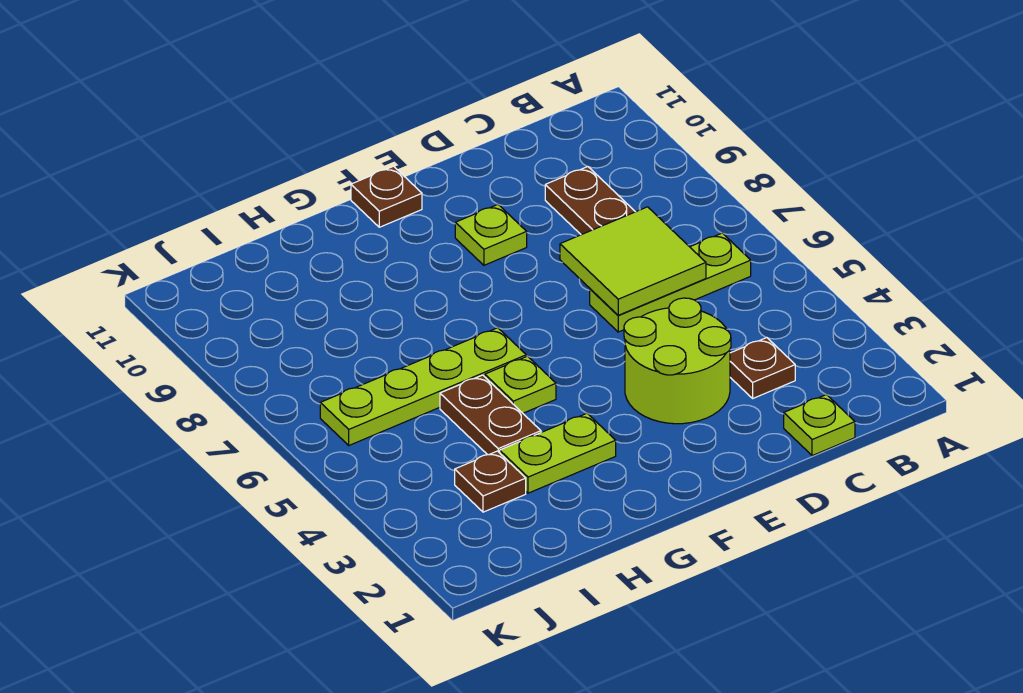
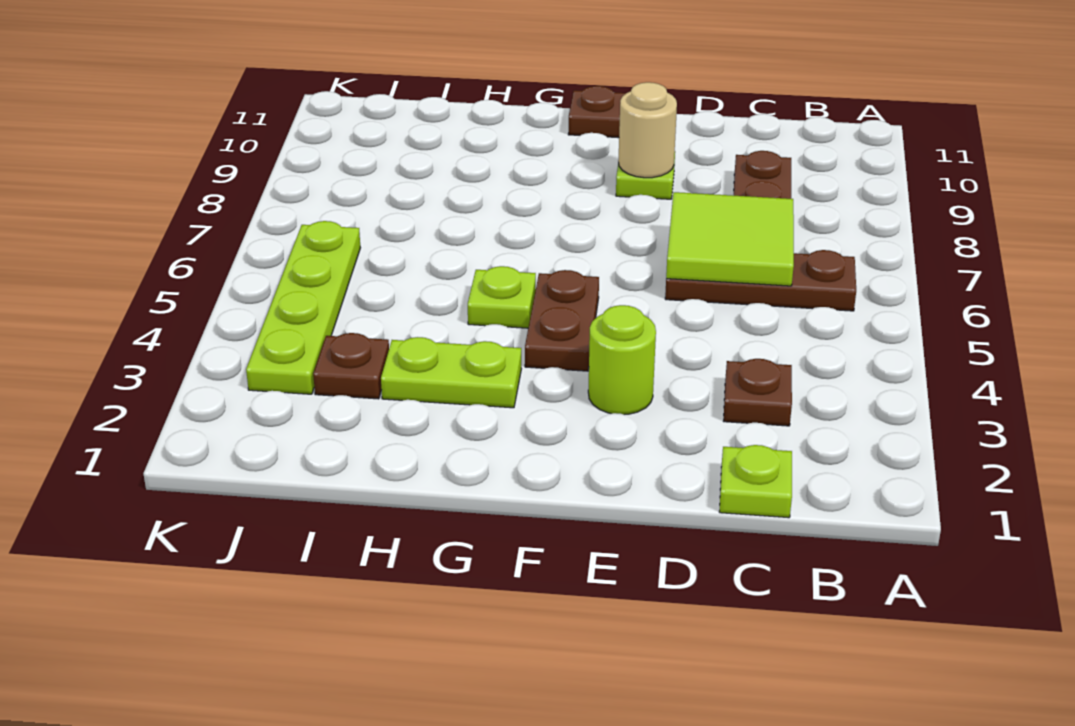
lime plate B6:D6 level 1 -> brown plate B6:D6 level 1
lime round brick D3:E4 level 1 -> lime round brick E3 level 1
none -> tan round brick E9 level 2
lime plate G6:J6 level 1 -> lime plate J3:J6 level 1
brown plate H4:H5 level 1 -> brown plate F4:F5 level 1

